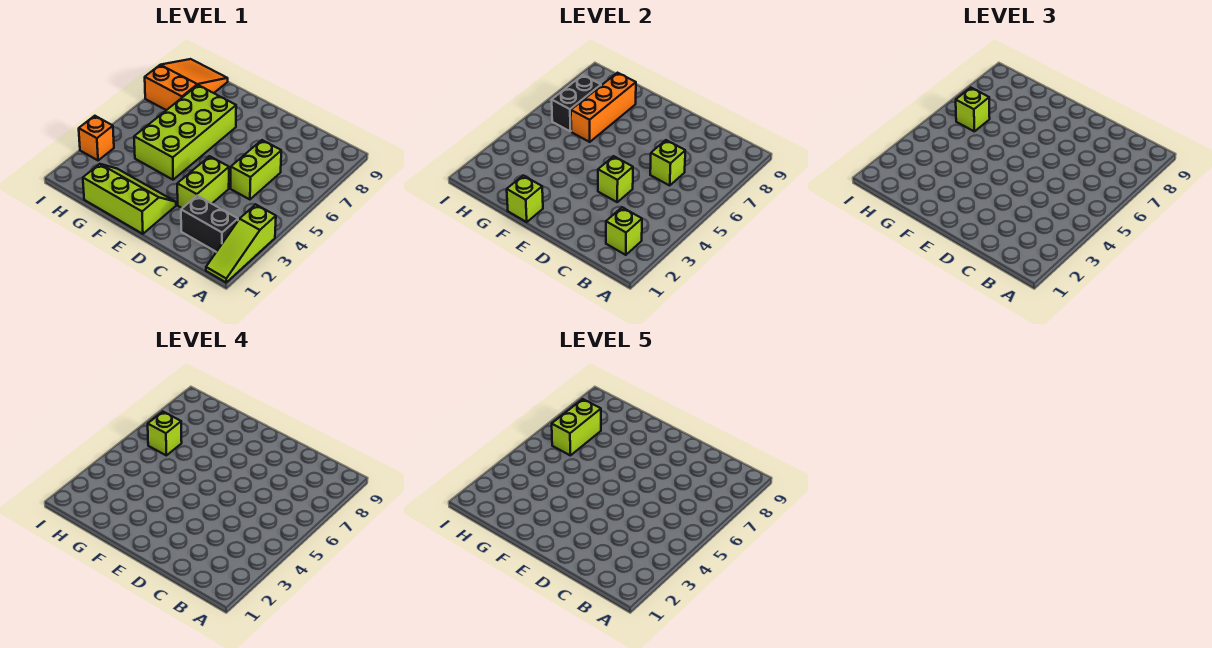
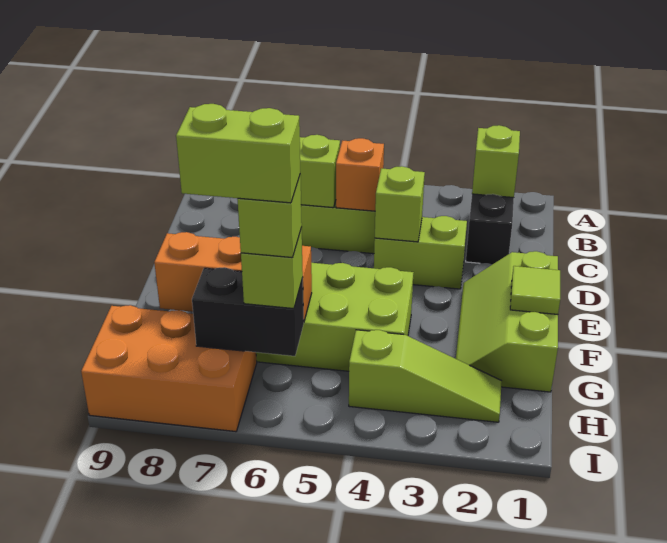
lime slope A1:A3 level 1 top 3 -> lime slope H2:H4 level 1 top 4
lime brick F1 level 2 -> lime tile F1 level 2
orange slope H7:I9 level 1 top 7 -> orange brick H7:I9 level 1
orange brick I3 level 1 -> orange brick C5 level 2

